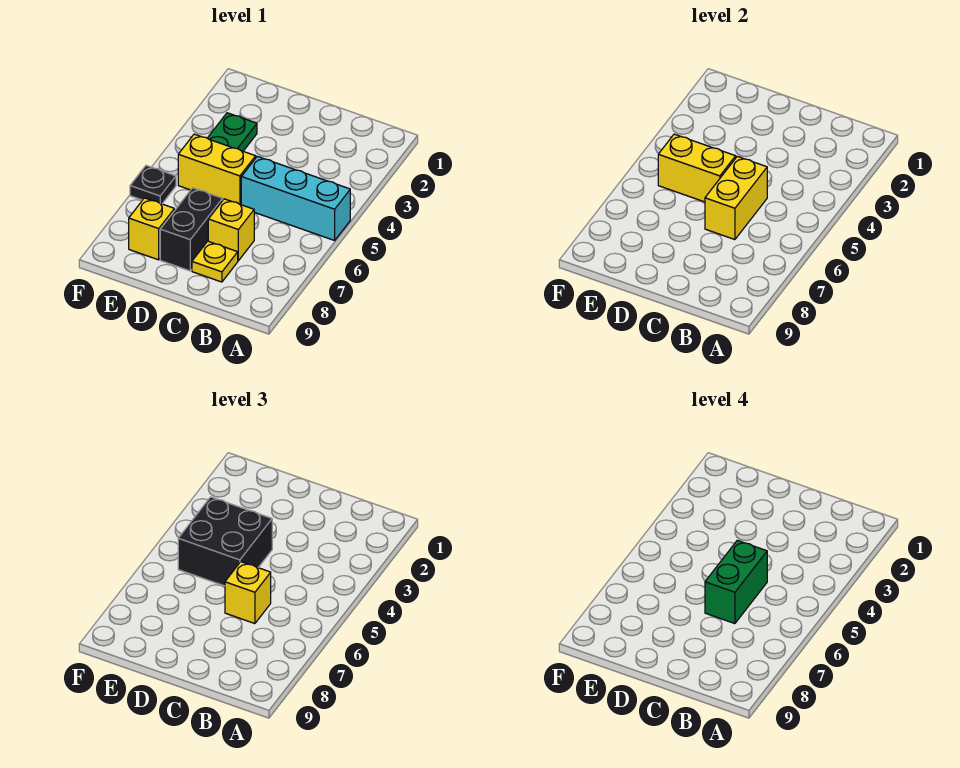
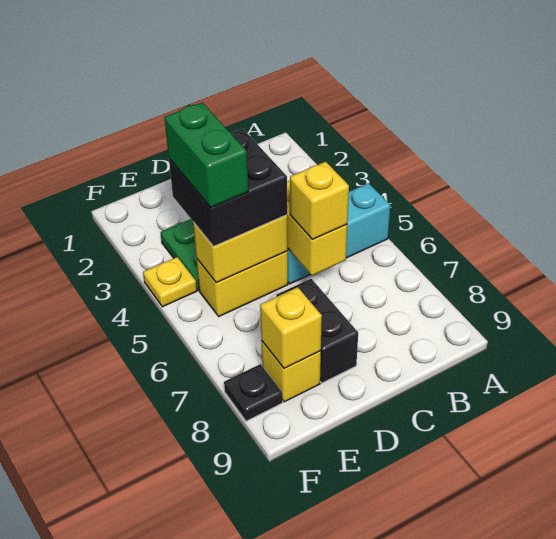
green brick C5:C6 level 4 -> green brick E4:E5 level 4
yellow brick C7 level 1 -> yellow brick E8 level 2
yellow plate C8 level 1 -> yellow plate F4 level 1
black plate F6 level 1 -> black plate F8 level 1

